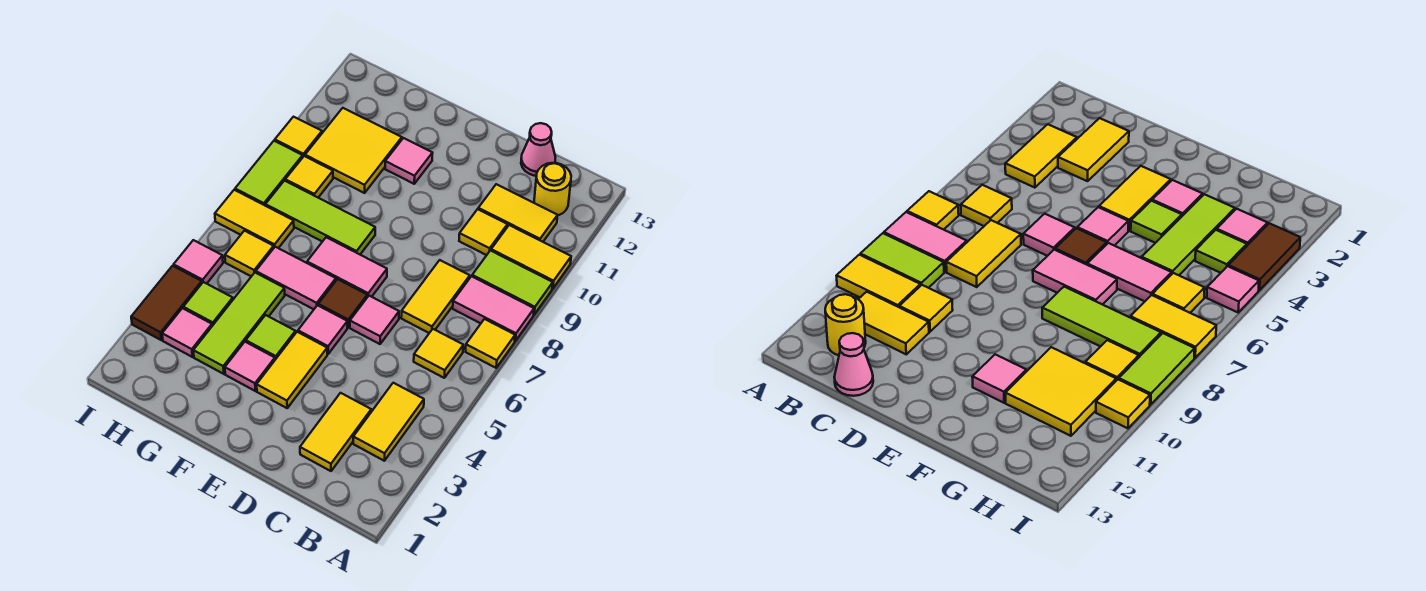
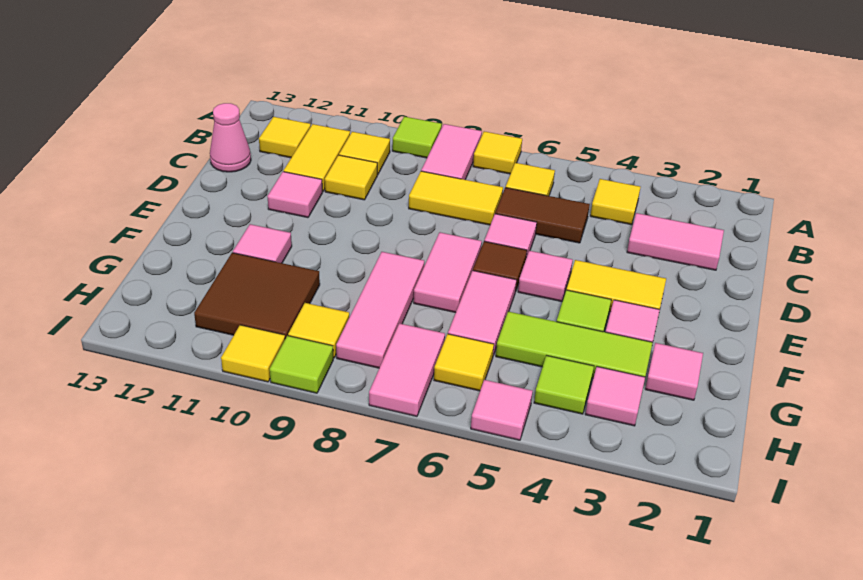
lime tile A9:B9 level 1 -> lime tile A9 level 1
yellow tile A10:B10 level 1 -> yellow tile B10 level 1
yellow tile B3:B4 level 1 -> yellow tile B4 level 1
yellow round brick B12 level 1 -> yellow tile B12 level 1
yellow tile C2:C3 level 1 -> pink tile C2:C3 level 1
none -> pink tile D11 level 1
lime tile F8:H8 level 1 -> pink tile F8:H8 level 1
none -> pink tile G2 level 1
yellow tile G10:H11 level 1 -> brown tile G10:H11 level 1
yellow tile H7:I7 level 1 -> pink tile H7:I7 level 1
brown tile I3:I4 level 1 -> brown tile C5:C6 level 1
lime tile I8:I9 level 1 -> lime tile I9 level 1

